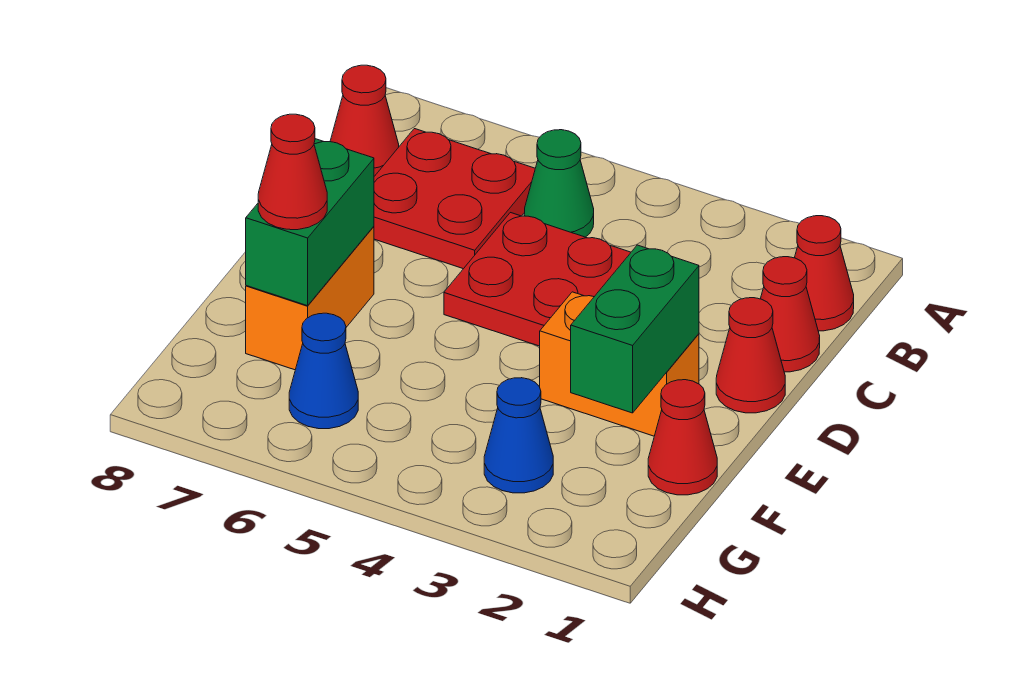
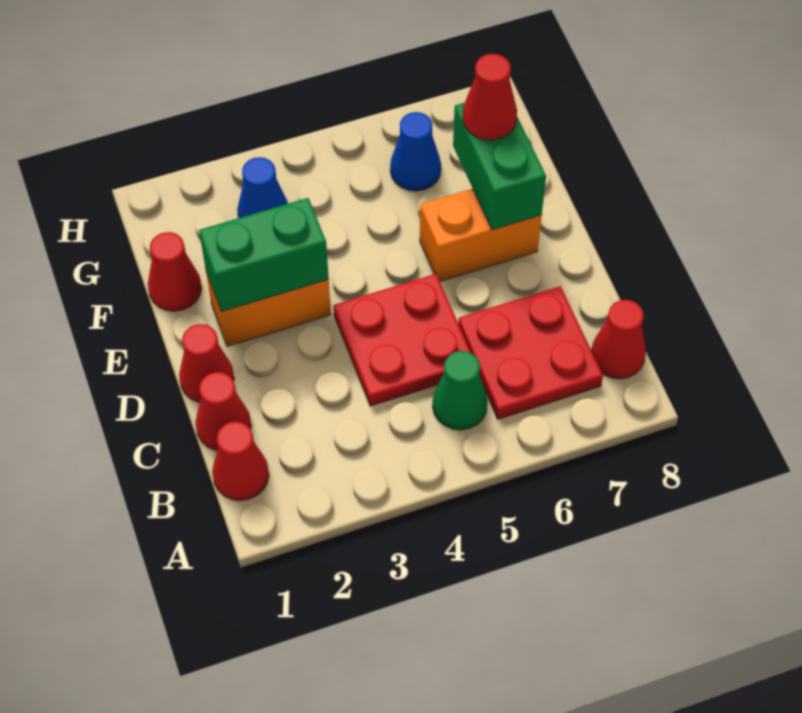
green brick E2:F2 level 2 -> green brick E2:E3 level 2
orange brick E7:F7 level 1 -> orange brick E6:E7 level 1

